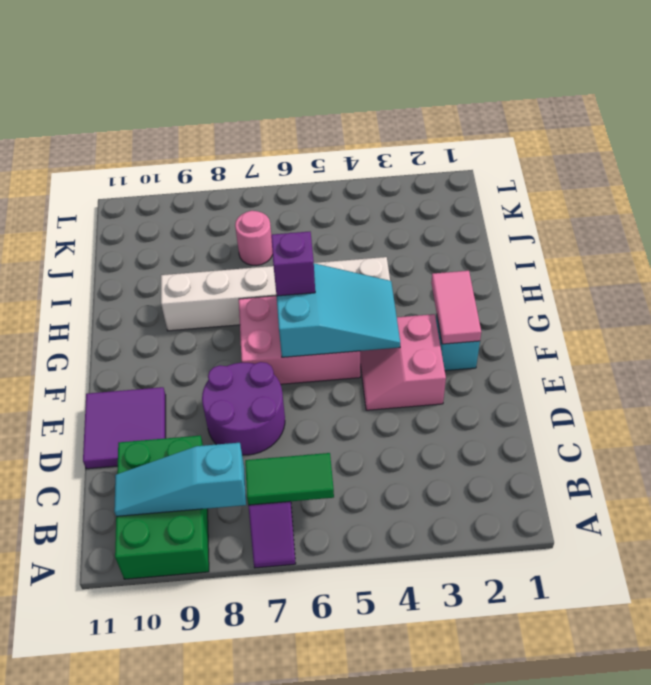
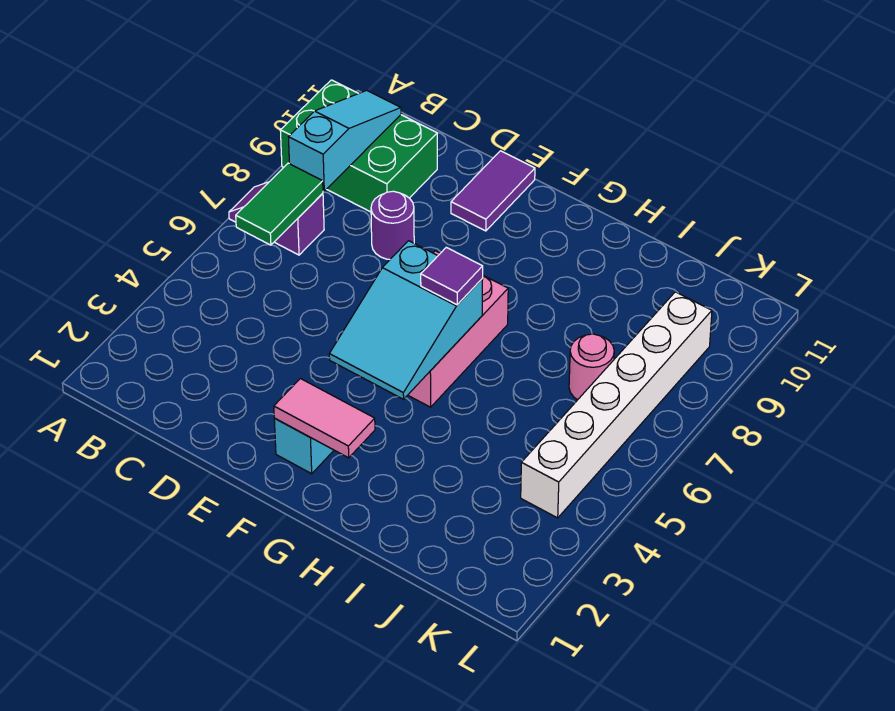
purple round brick D7:E8 level 1 -> purple round brick D8 level 1
purple tile D10:E11 level 1 -> purple tile E10:E11 level 1
pink slope E3:F4 level 1 top 3 -> none
purple brick G6 level 3 -> purple tile G6 level 3
white brick H4:H9 level 1 -> white brick K4:K9 level 1

